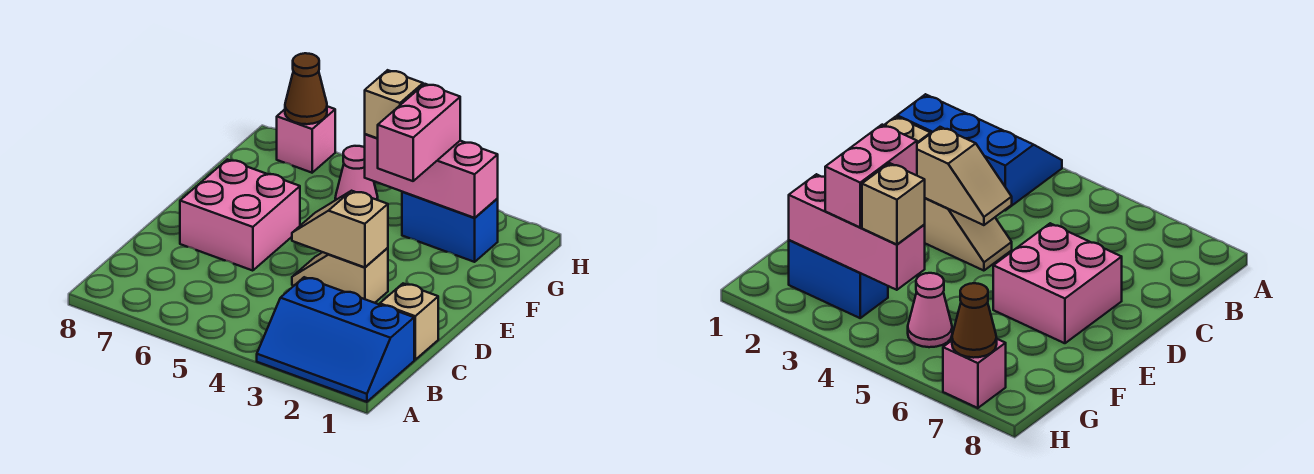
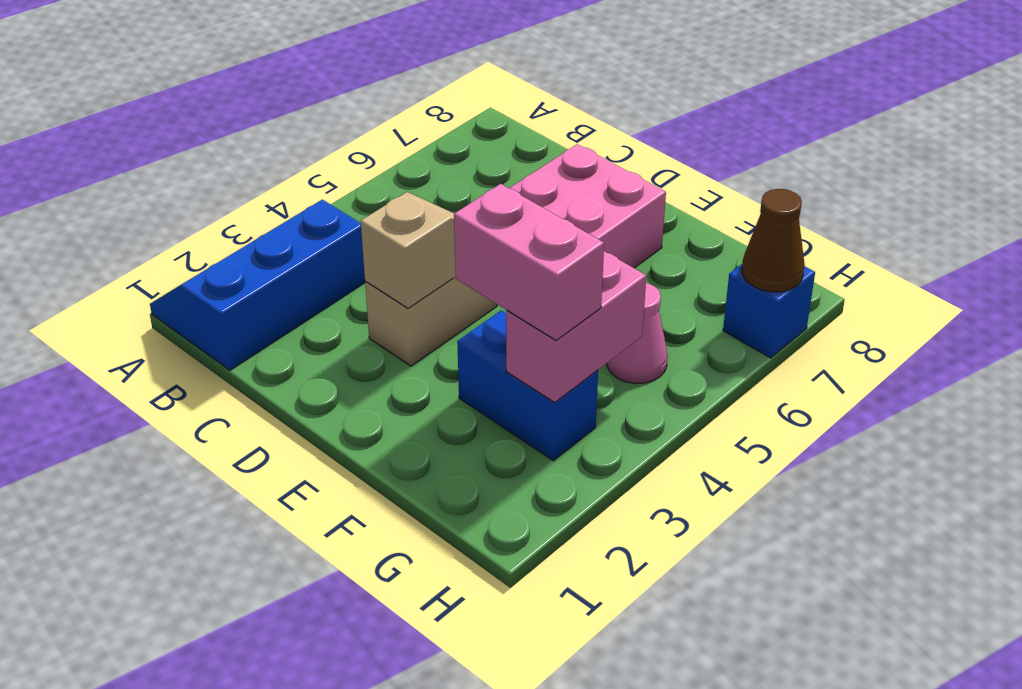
tan brick C1 level 1 -> none
blue brick G2:G3 level 1 -> blue brick F3:G3 level 1
pink brick G2:G4 level 2 -> pink brick G3:G4 level 2
tan brick G4 level 3 -> none
pink brick H7 level 1 -> blue brick H7 level 1

